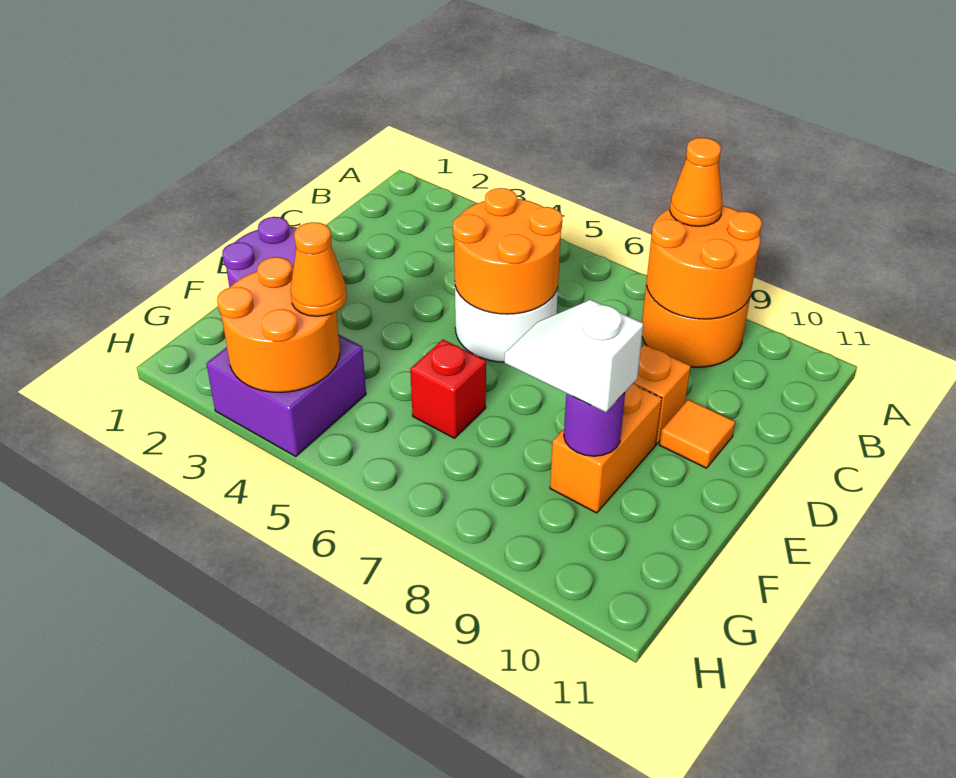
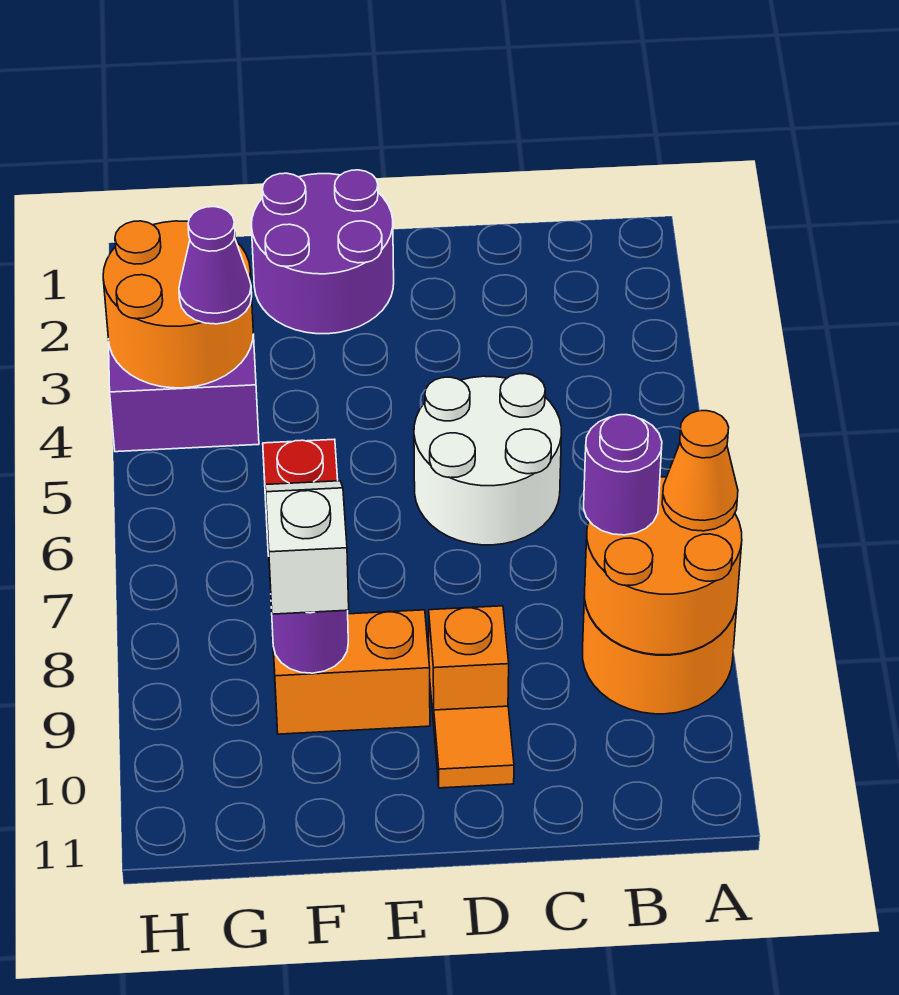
none -> purple round brick B8 level 3
orange round brick C5:D6 level 2 -> none
orange cone G4 level 3 -> purple cone G4 level 3

